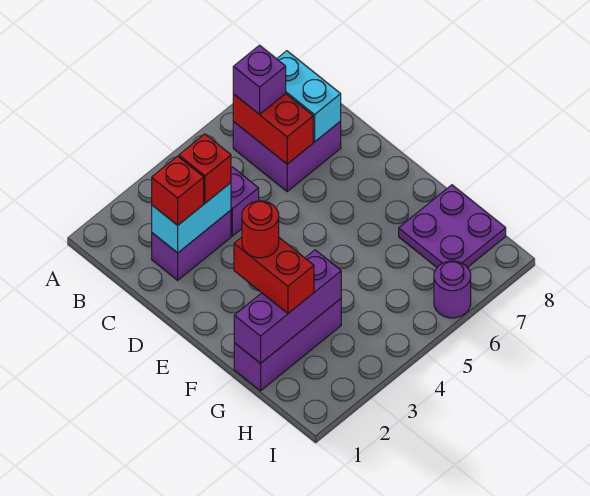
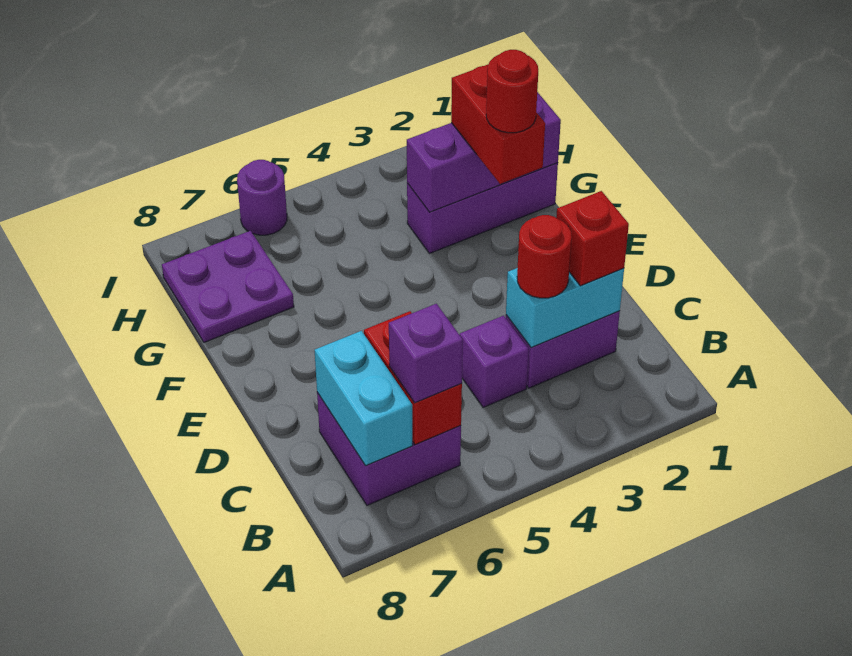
red brick C3 level 3 -> red round brick C3 level 3

